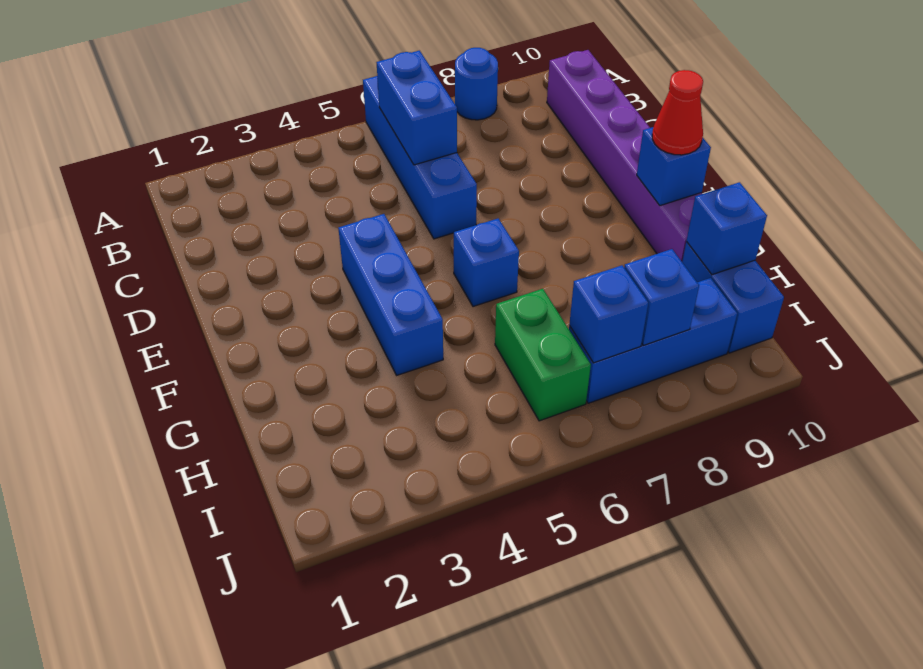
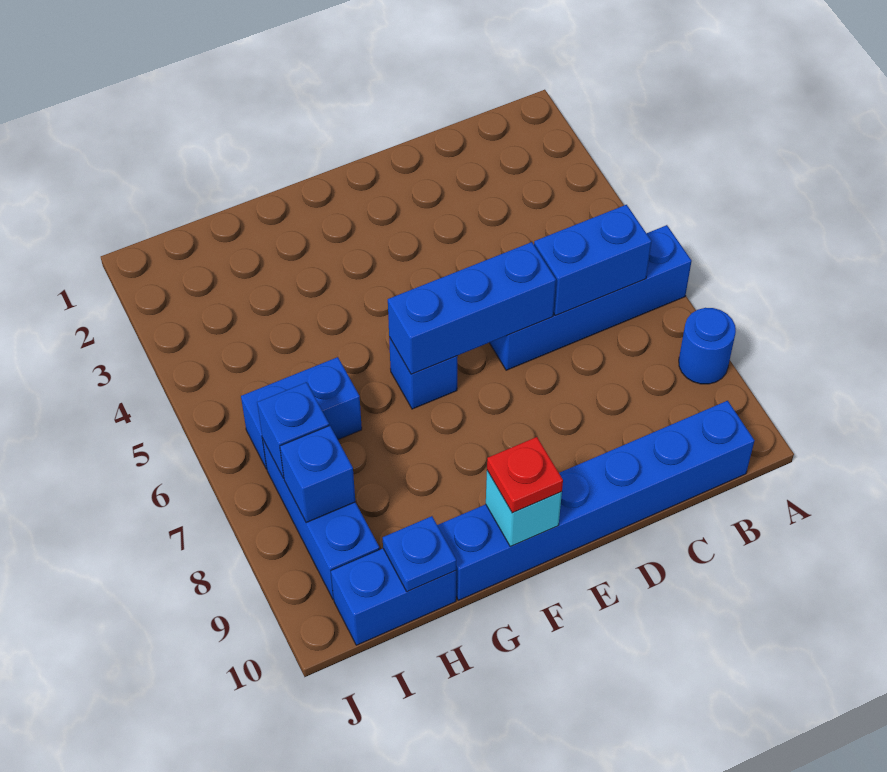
purple brick B10:G10 level 1 -> blue brick B10:G10 level 1
blue brick E4:G4 level 1 -> blue brick D6:F6 level 2
blue brick F10 level 2 -> cyan brick F10 level 2
red cone F10 level 3 -> red plate F10 level 3
green brick H6:I6 level 1 -> blue brick H6:I6 level 1
blue brick H10 level 2 -> blue plate H10 level 2

